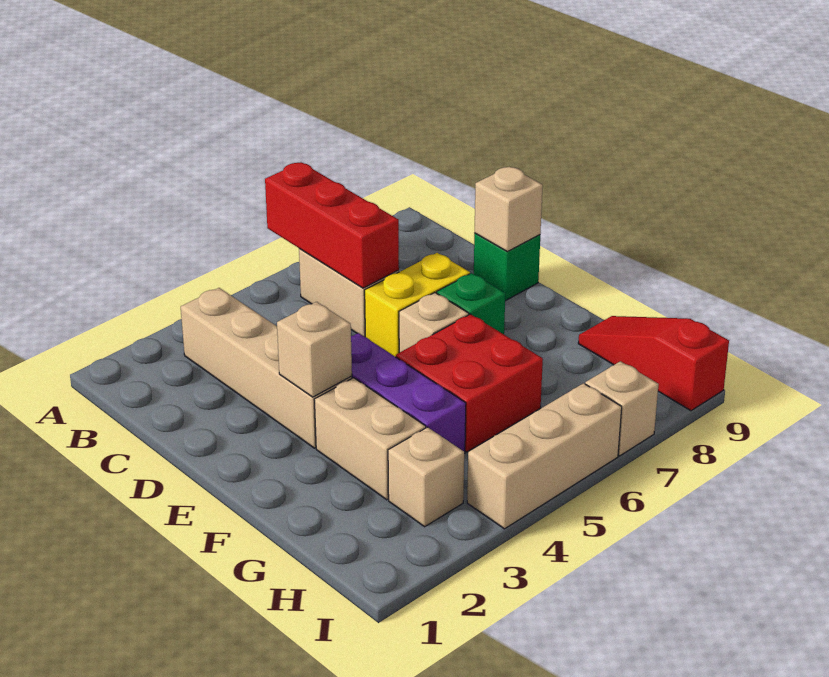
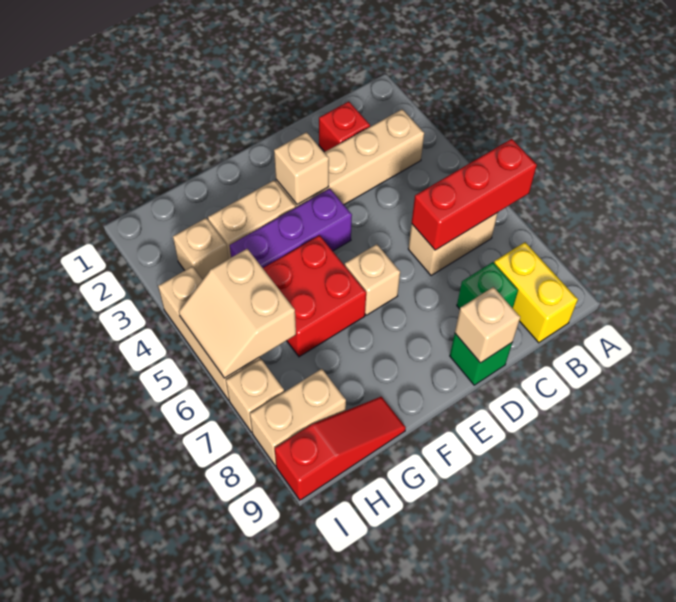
none -> red brick C2 level 1
yellow brick D6:D7 level 1 -> yellow brick B8:B9 level 1
green brick E7 level 1 -> green brick C8 level 1
none -> tan slope H5:I6 level 2 top H
none -> tan brick H8:I8 level 1

